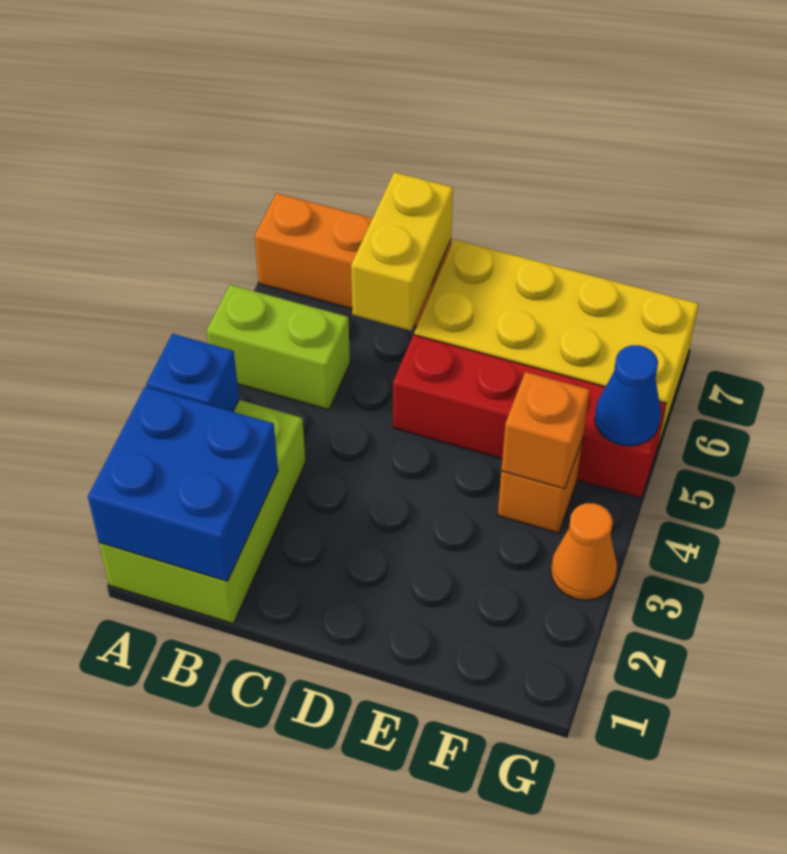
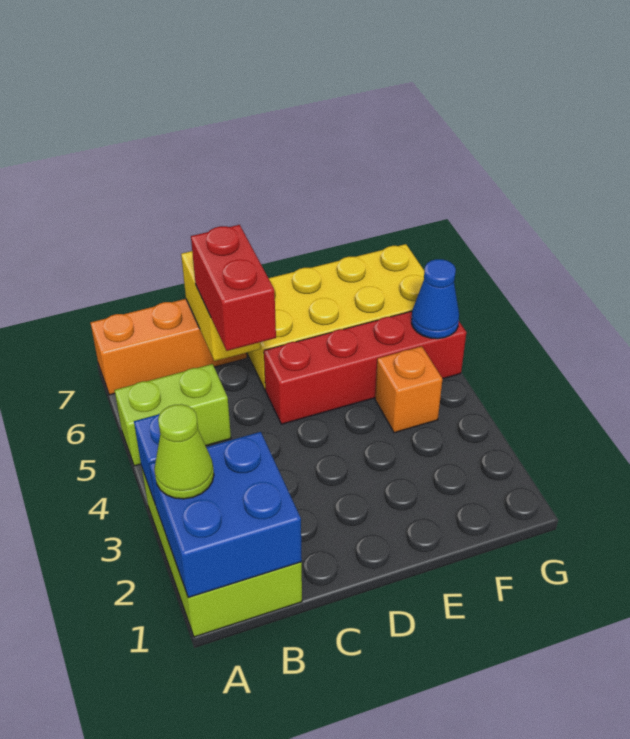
none -> lime cone A2 level 3
none -> red brick C5:C6 level 3
orange brick F4 level 2 -> none
orange cone G3 level 1 -> none

